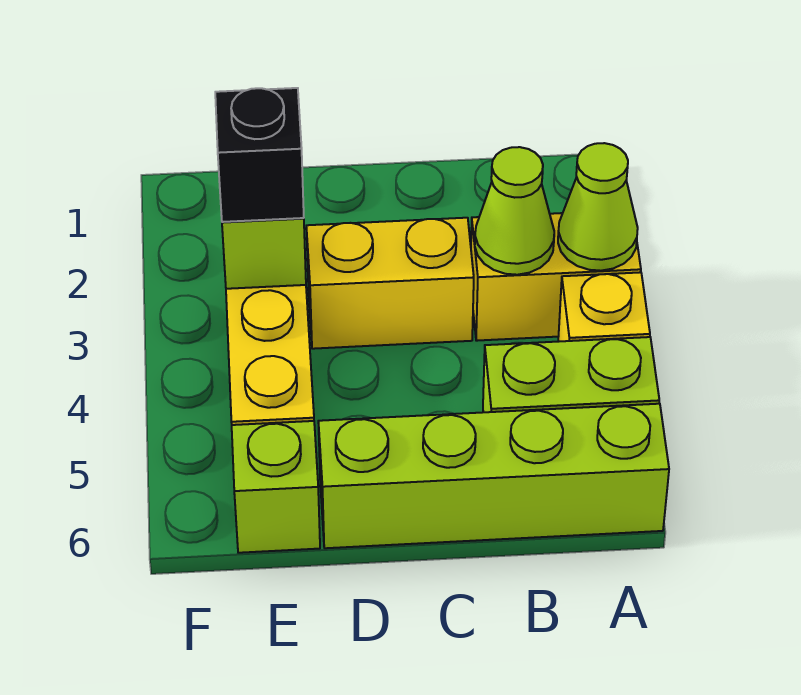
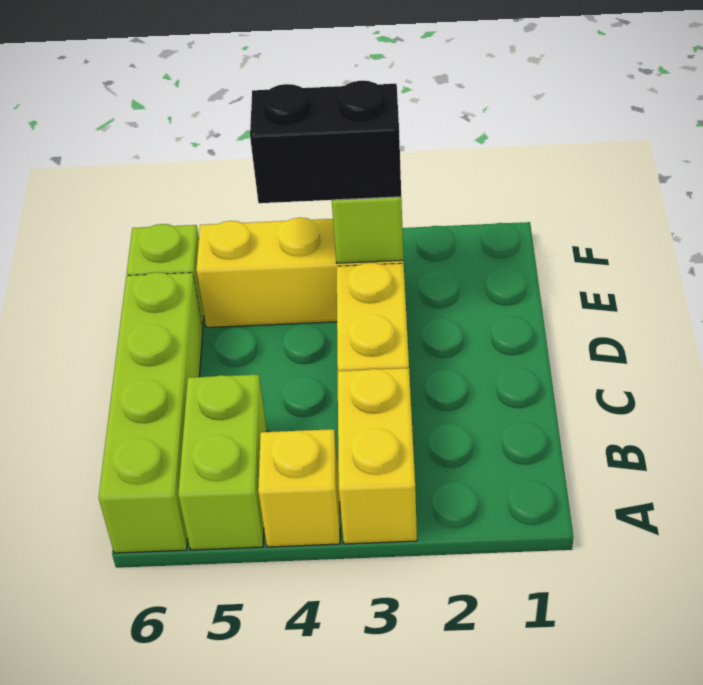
lime cone A3 level 2 -> none
lime cone B3 level 2 -> none
black brick E3 level 3 -> black brick E3:E4 level 3

